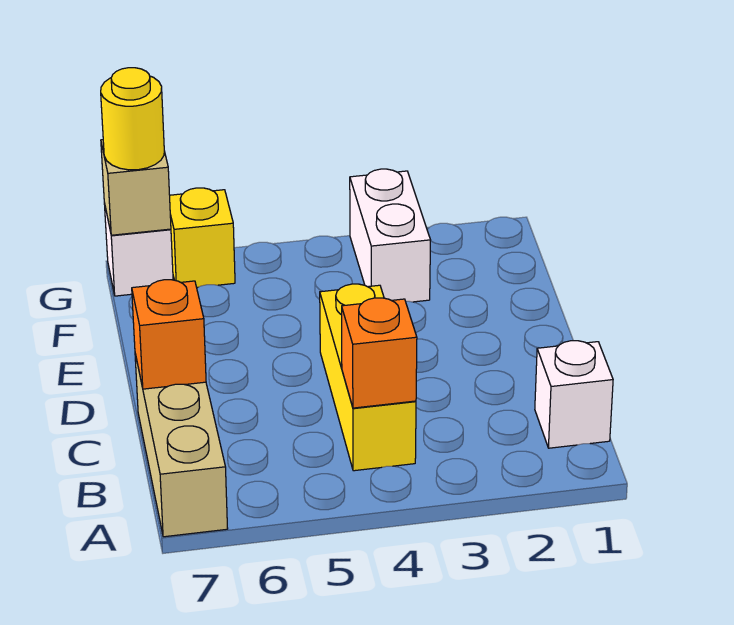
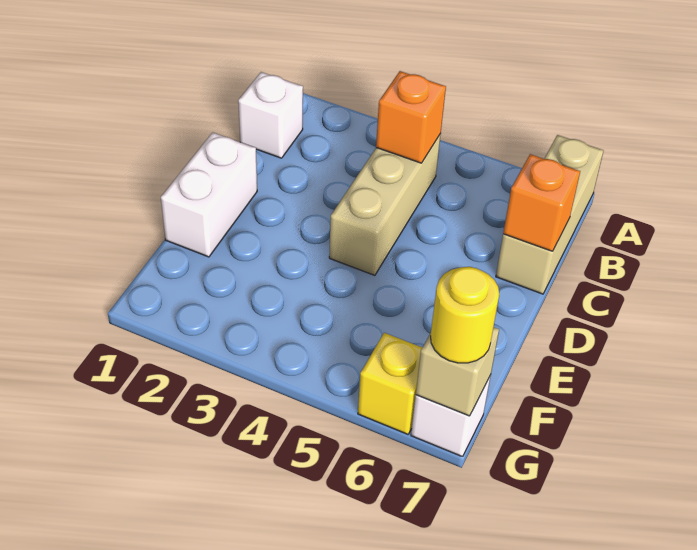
yellow brick B4:D4 level 1 -> tan brick B4:D4 level 1
white brick F3:G3 level 1 -> white brick D1:E1 level 1

